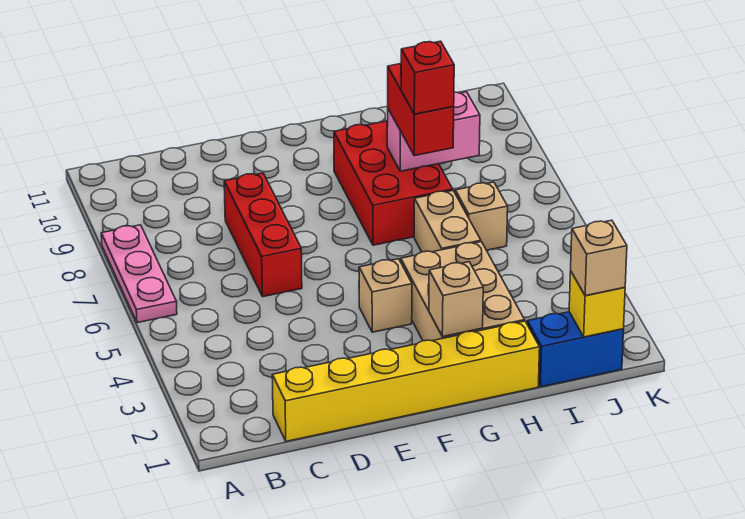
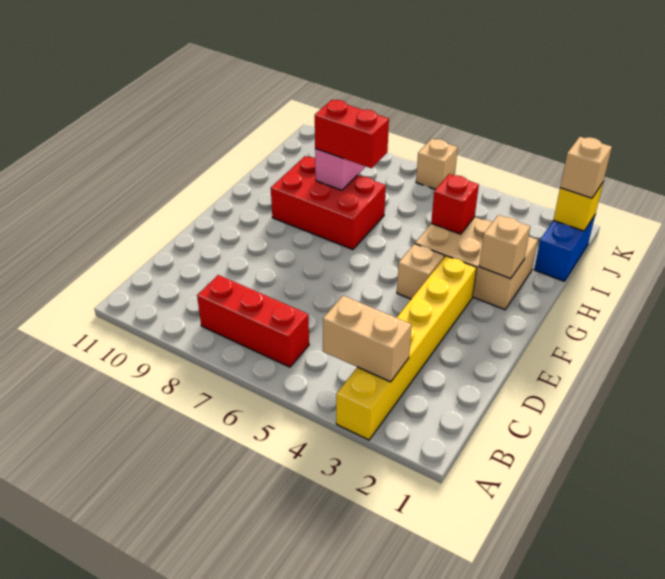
pink plate A6:A8 level 1 -> none
yellow brick C1:H1 level 1 -> yellow brick A3:F3 level 1
red brick D6:D8 level 1 -> red brick B6:B8 level 1
tan brick H5:H6 level 1 -> tan brick B3:B4 level 2
red brick H7 level 4 -> red brick H4 level 2
tan brick I6 level 1 -> tan brick K6 level 1

